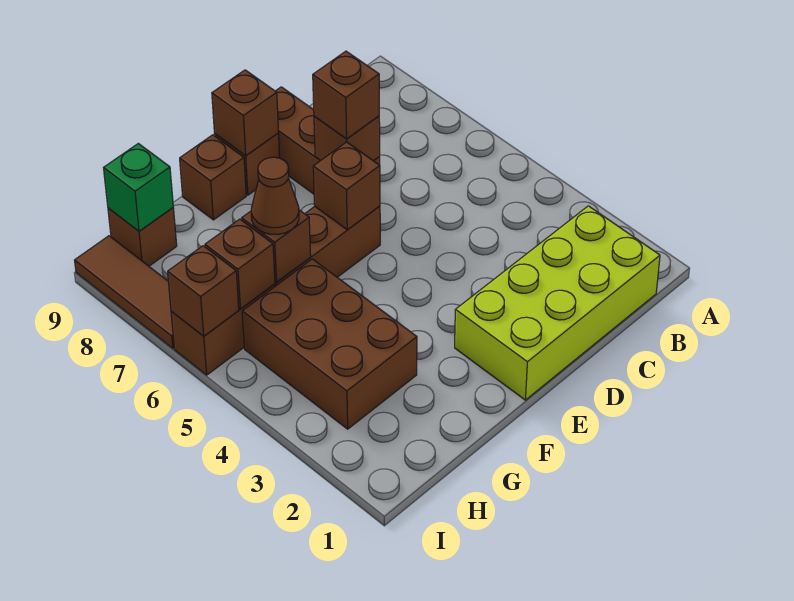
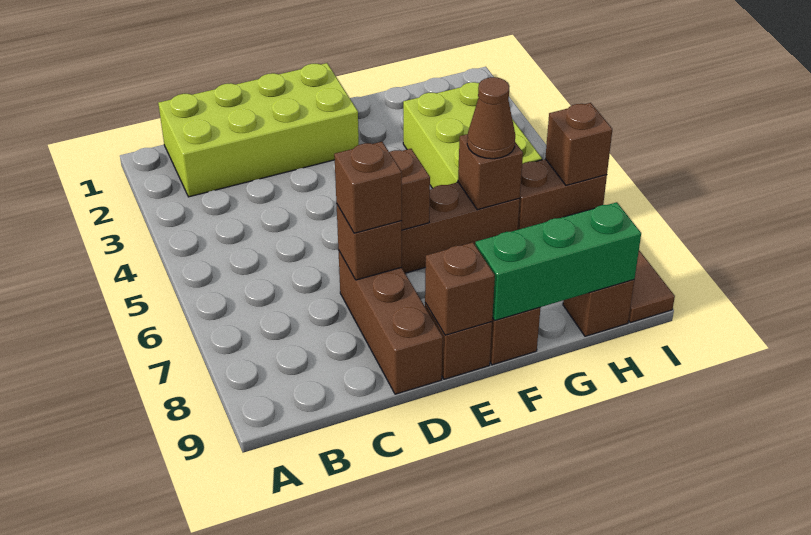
brown brick G3:H5 level 1 -> lime brick G3:H5 level 1
brown brick H6 level 2 -> none
green brick H9 level 2 -> green brick F9:H9 level 2

